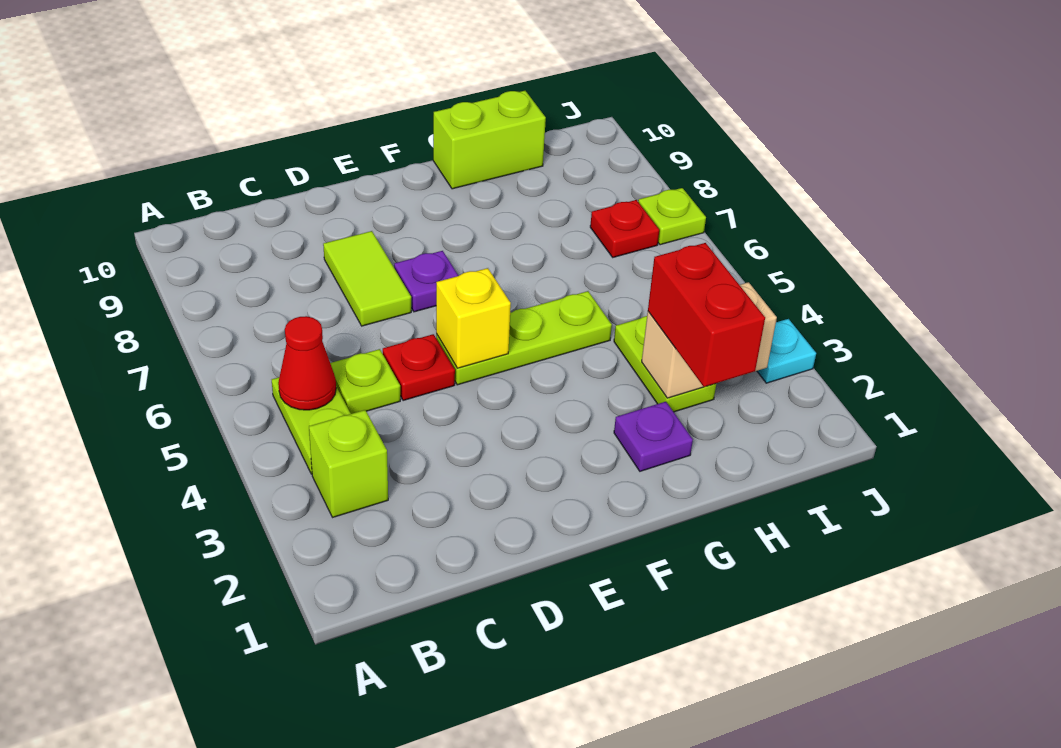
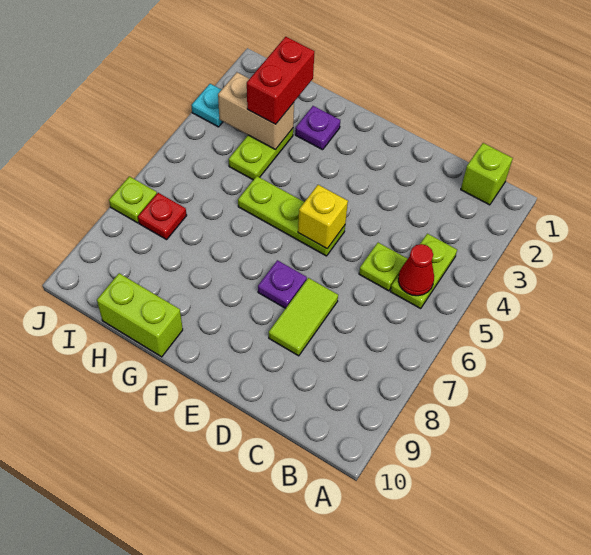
lime brick B3 level 1 -> lime brick B1 level 1
red plate D5 level 1 -> none

